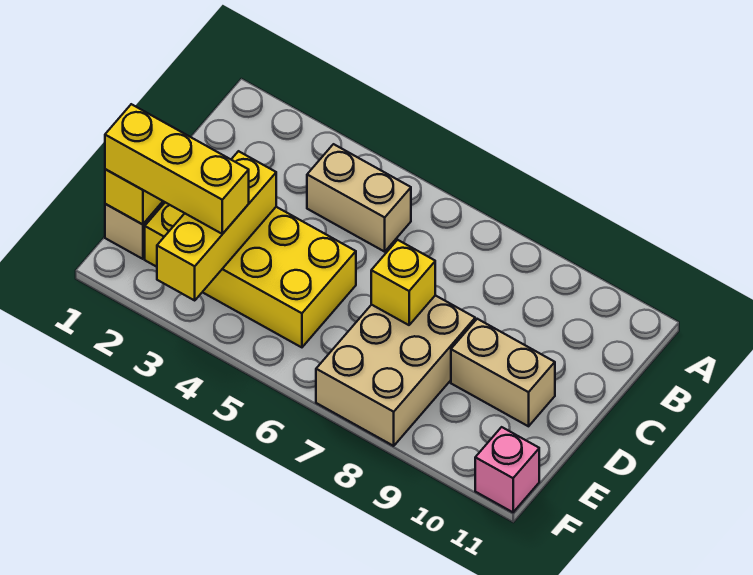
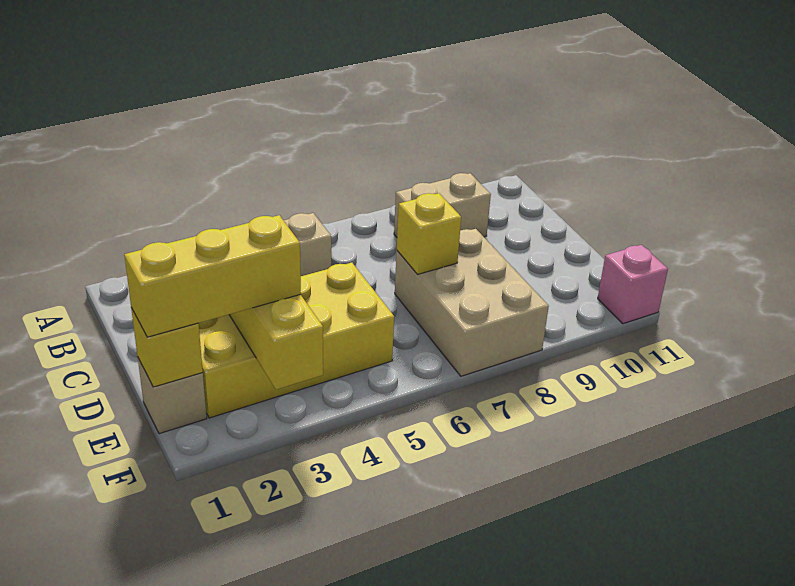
tan brick D9:D10 level 1 -> tan brick B8:B9 level 1

